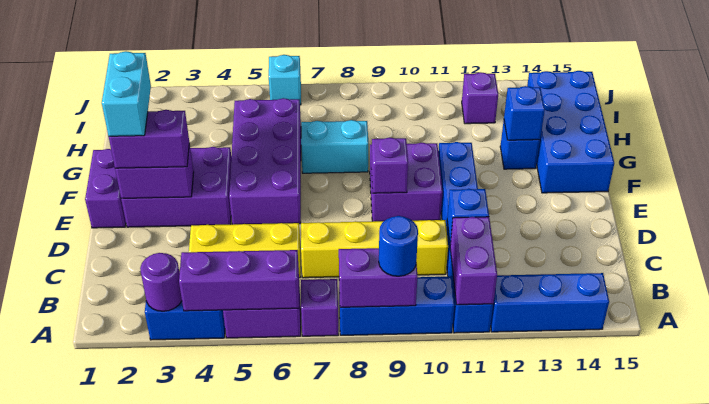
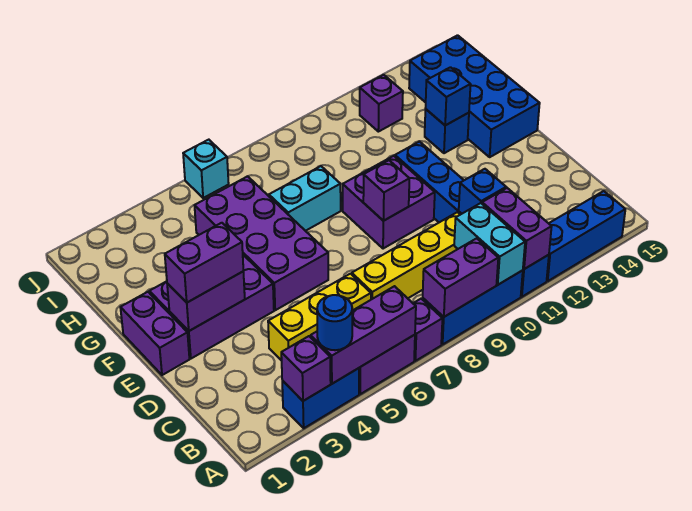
purple round brick A3 level 2 -> purple brick A3 level 2
blue round brick A9 level 3 -> blue round brick A4 level 3
cyan brick E2:F2 level 4 -> cyan brick A10:B10 level 2

